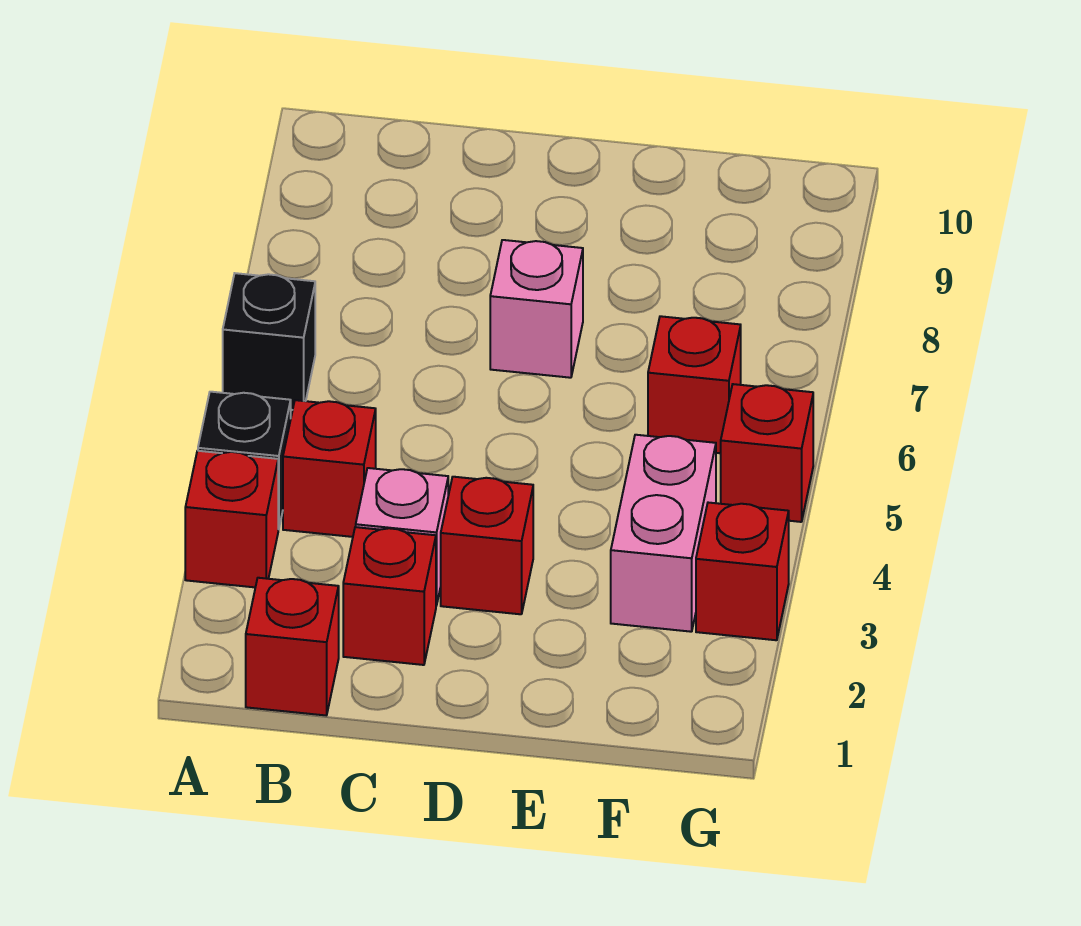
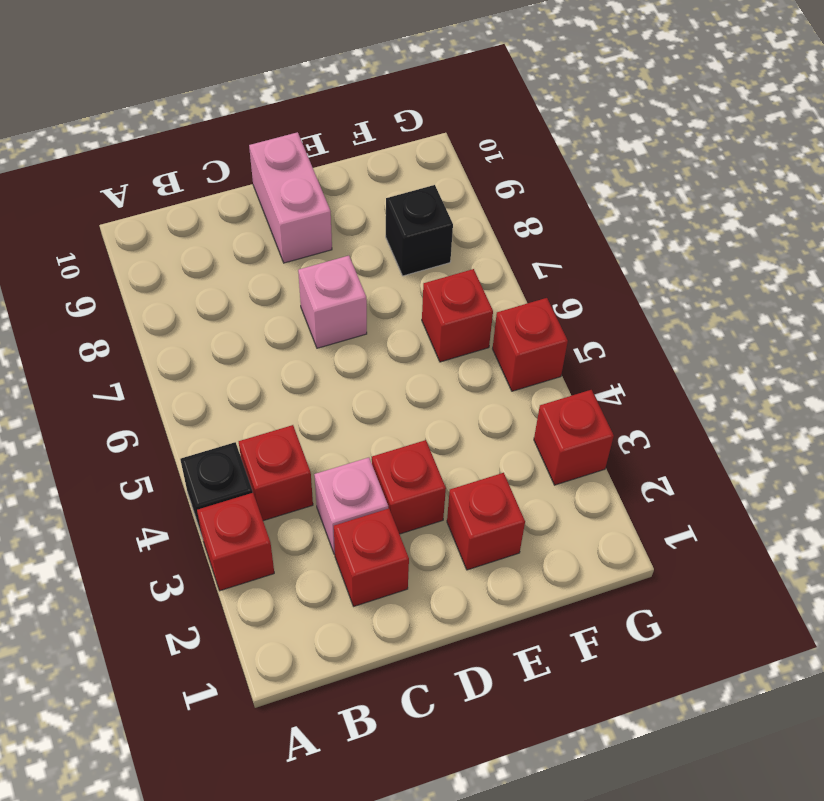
black brick A6 level 1 -> black brick F8 level 1
red brick B1 level 1 -> red brick E2 level 1
pink brick F3:F4 level 1 -> pink brick D9:D10 level 1

